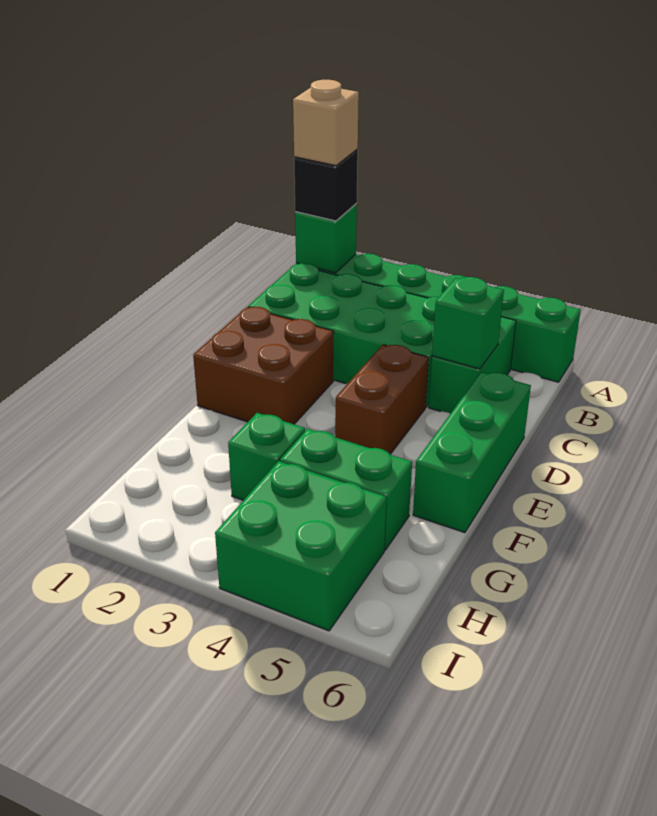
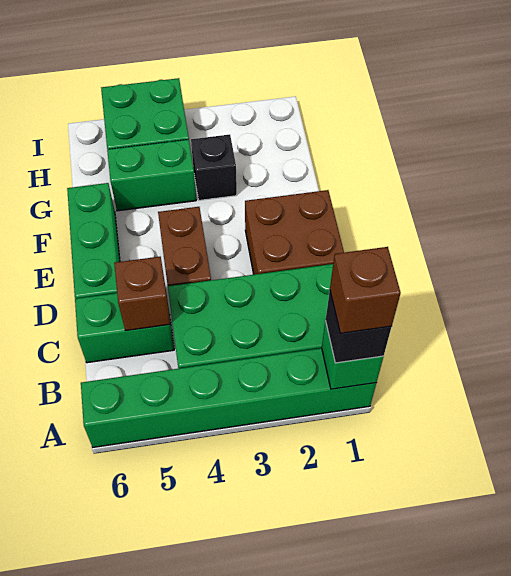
tan brick A1 level 4 -> brown brick A1 level 4
green brick B5:C5 level 1 -> green brick C5:C6 level 1
green brick C5 level 2 -> brown brick C5 level 2
green brick G3 level 1 -> black brick G3 level 1

